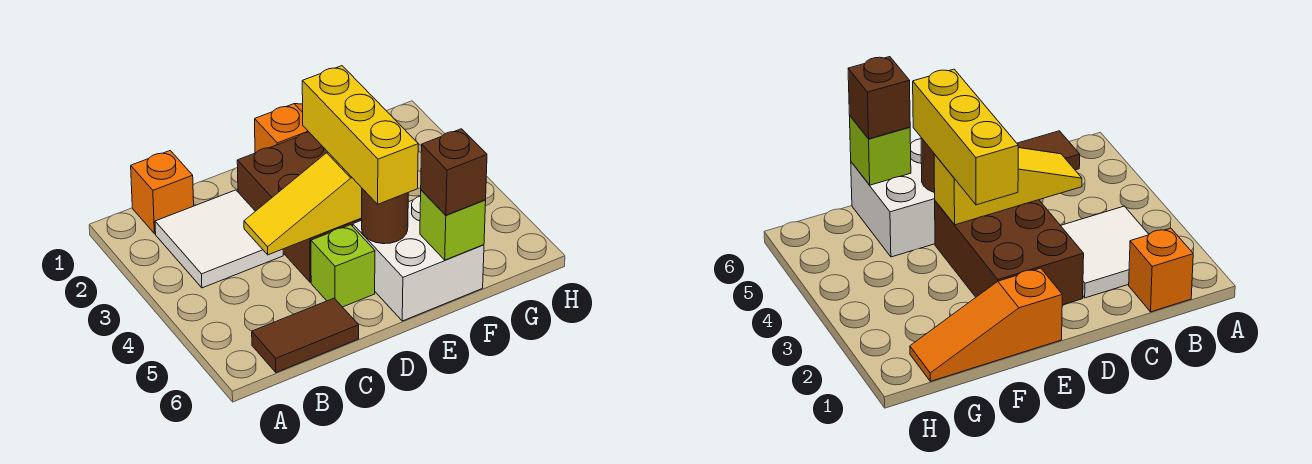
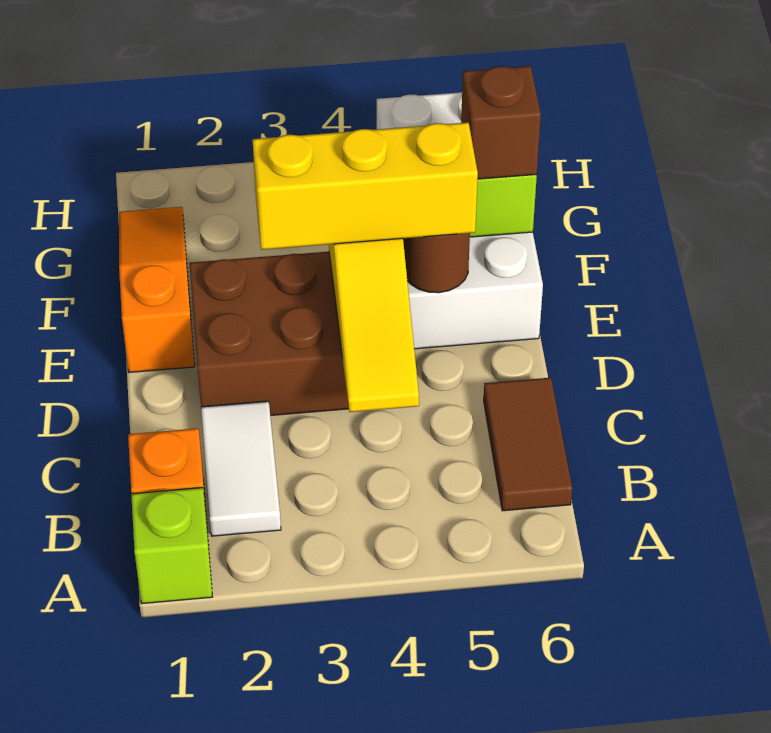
white tile B2:C3 level 1 -> white tile B2:C2 level 1
lime brick D5 level 1 -> lime brick A1 level 1
white brick E5:F6 level 1 -> white brick E5:H6 level 1

